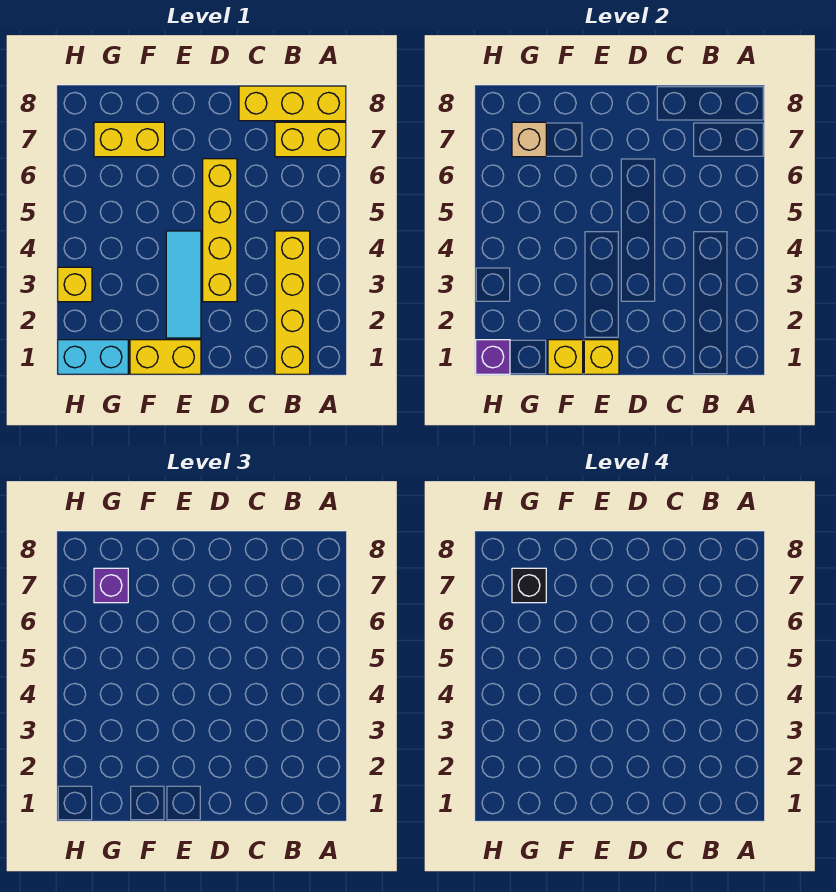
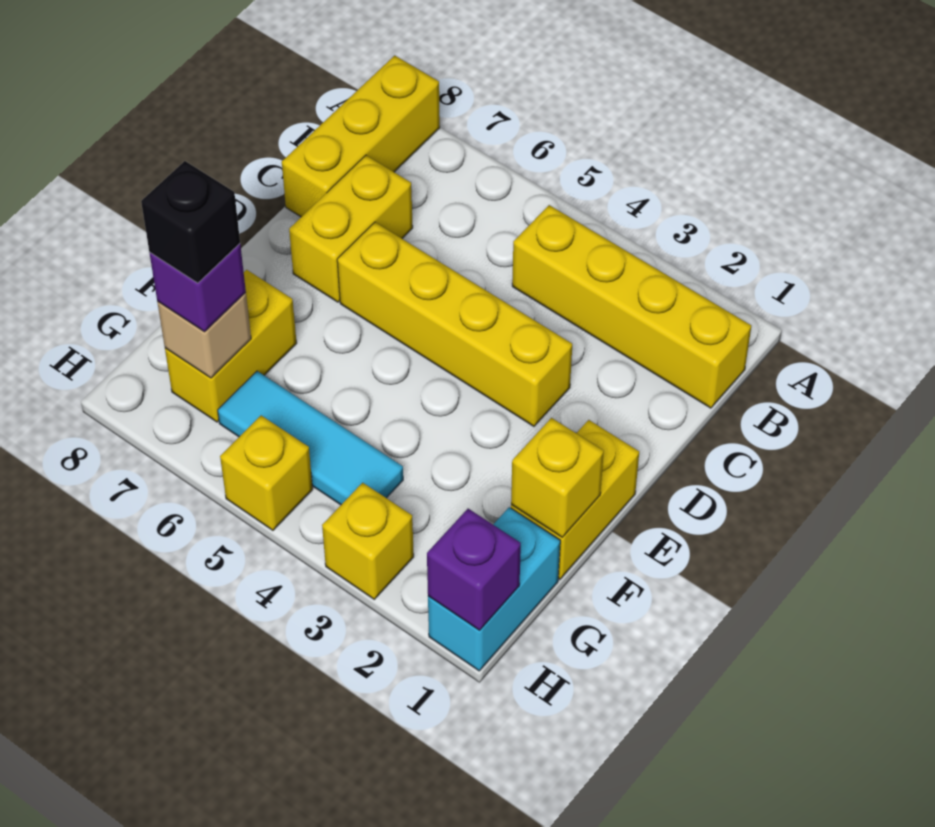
yellow brick A7:B7 level 1 -> yellow brick C7:D7 level 1
yellow brick E1 level 2 -> yellow brick H5 level 1
cyan tile E2:E4 level 1 -> cyan tile G4:G6 level 1

